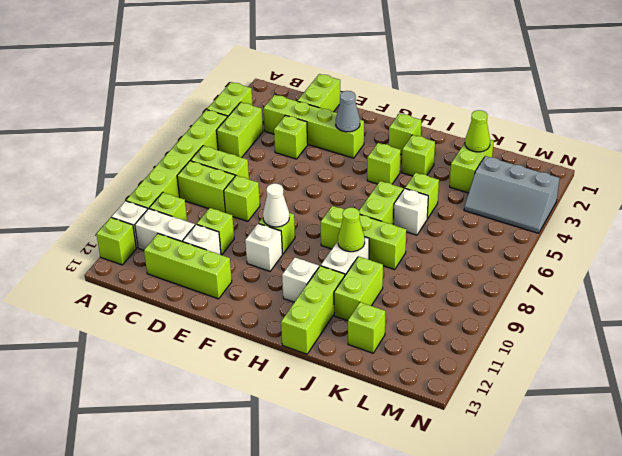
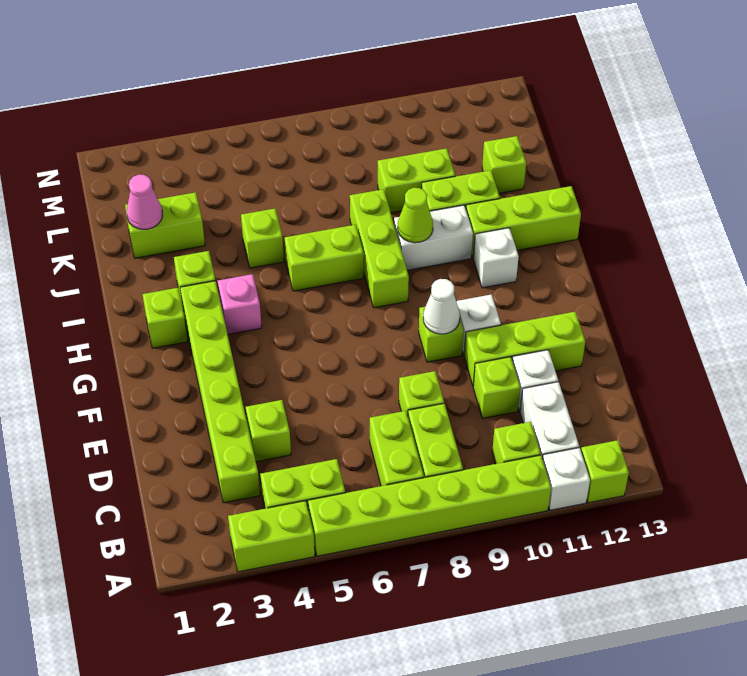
lime brick C3:F3 level 1 -> lime brick C3:H3 level 1
lime brick C12:E12 level 1 -> lime brick E10:E12 level 1
lime brick D1:D2 level 1 -> lime brick K9:K10 level 1
grey cone F3 level 2 -> none
lime brick H4 level 1 -> pink brick H4 level 1
white brick J6 level 1 -> none
lime cone K2 level 2 -> pink cone K2 level 2
grey slope L3:N4 level 1 top 3 -> none

